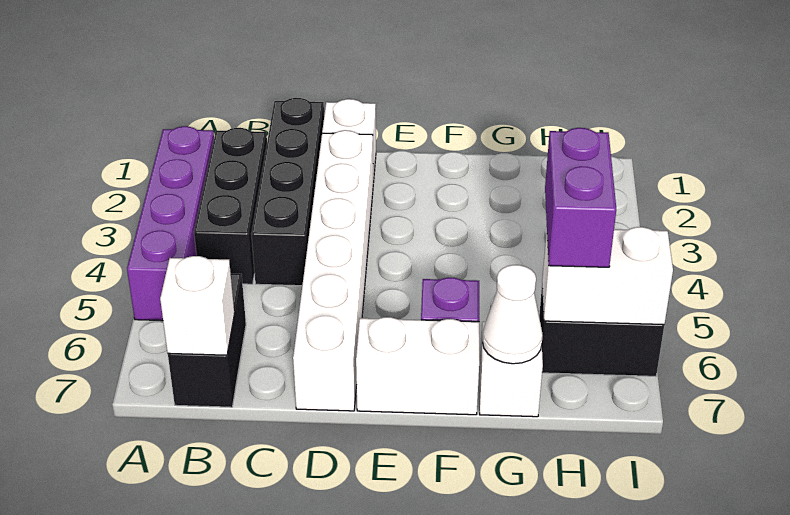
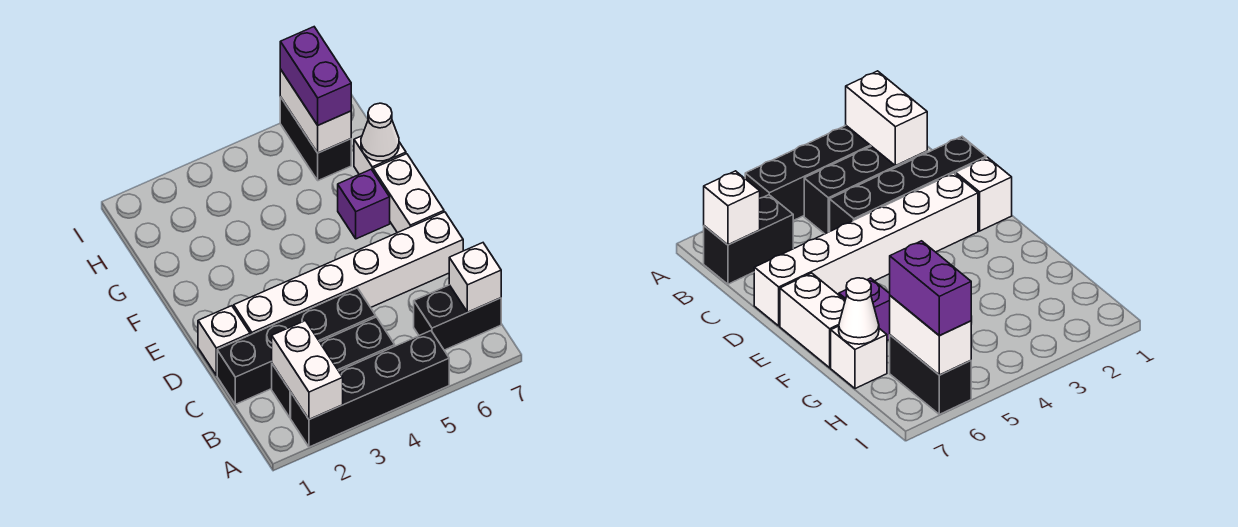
purple brick A2:A5 level 1 -> black brick A2:A5 level 1
none -> white brick A2:B2 level 2
purple brick H5:H6 level 3 -> purple brick H6:I6 level 3

